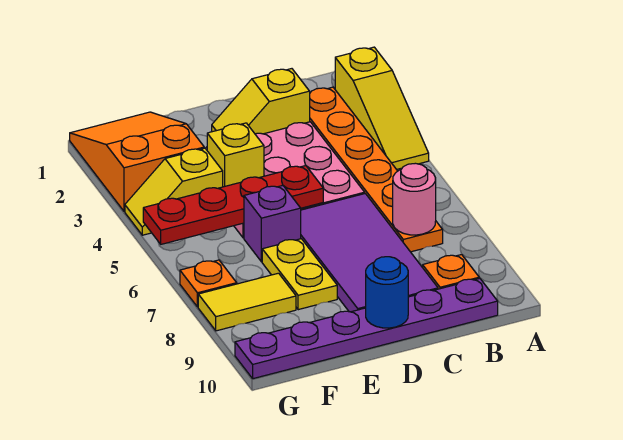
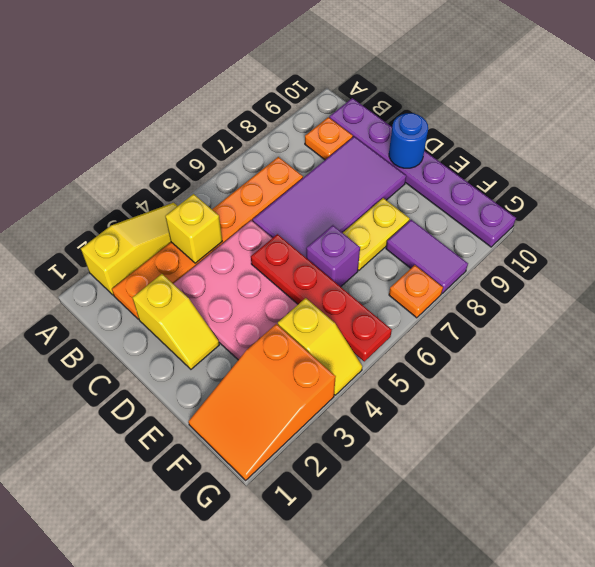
pink round brick B7 level 2 -> none
yellow brick E4 level 2 -> yellow brick B4 level 2
yellow tile F8:G8 level 1 -> purple tile F8:G8 level 1

